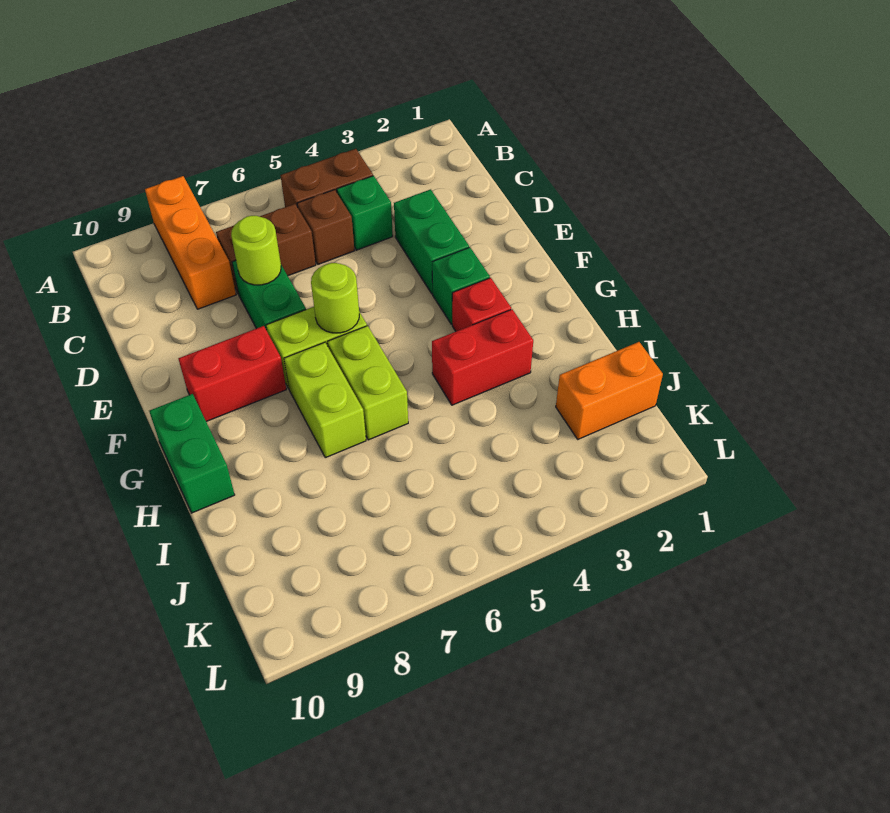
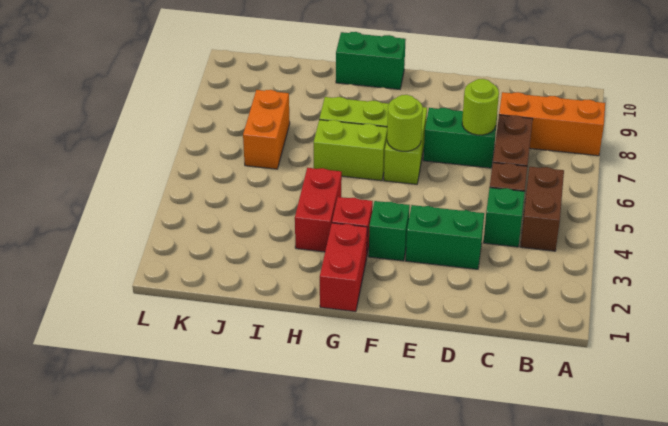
red brick F8:F9 level 1 -> red brick G1:G2 level 1
orange brick J1:J2 level 1 -> orange brick J6:J7 level 1

